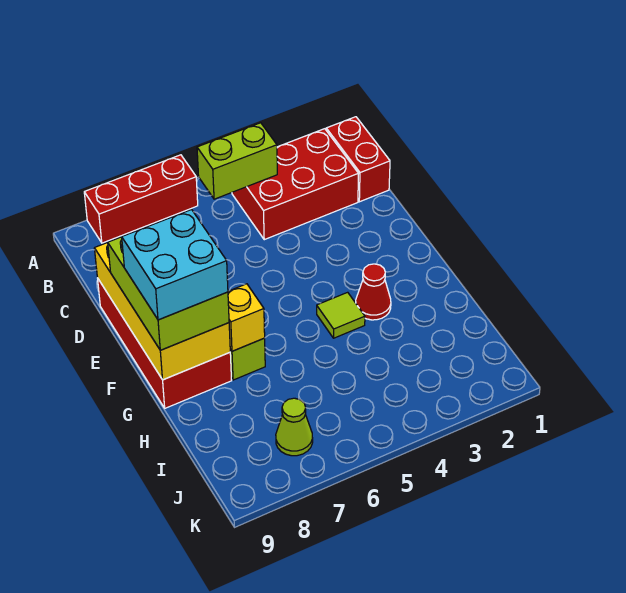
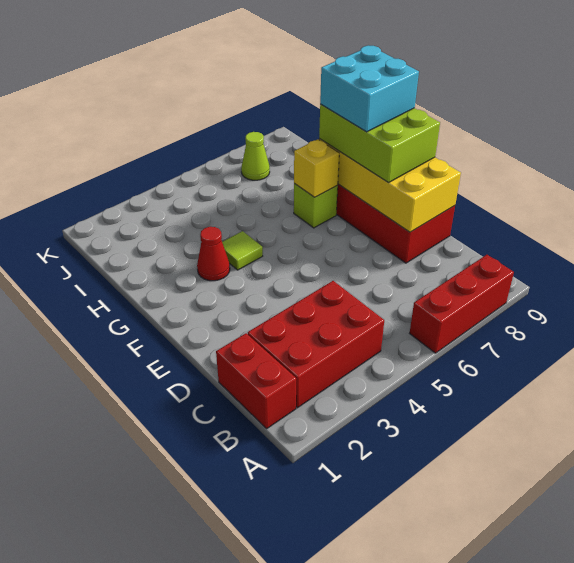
lime brick B4:B5 level 2 -> none

